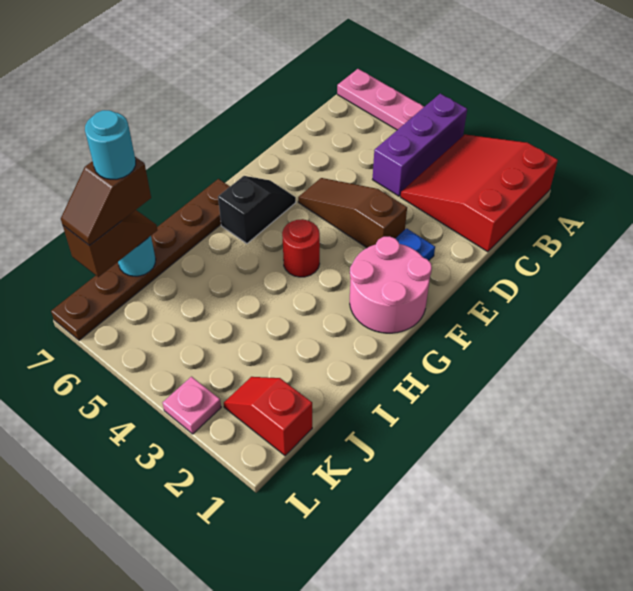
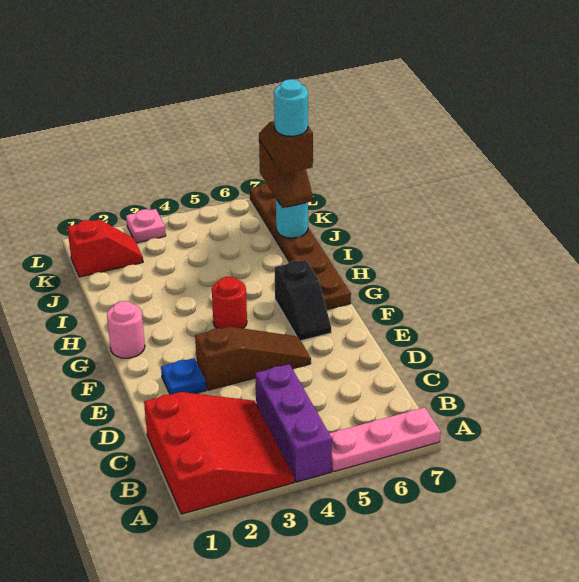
pink round brick F1:G2 level 1 -> pink round brick G1 level 1

